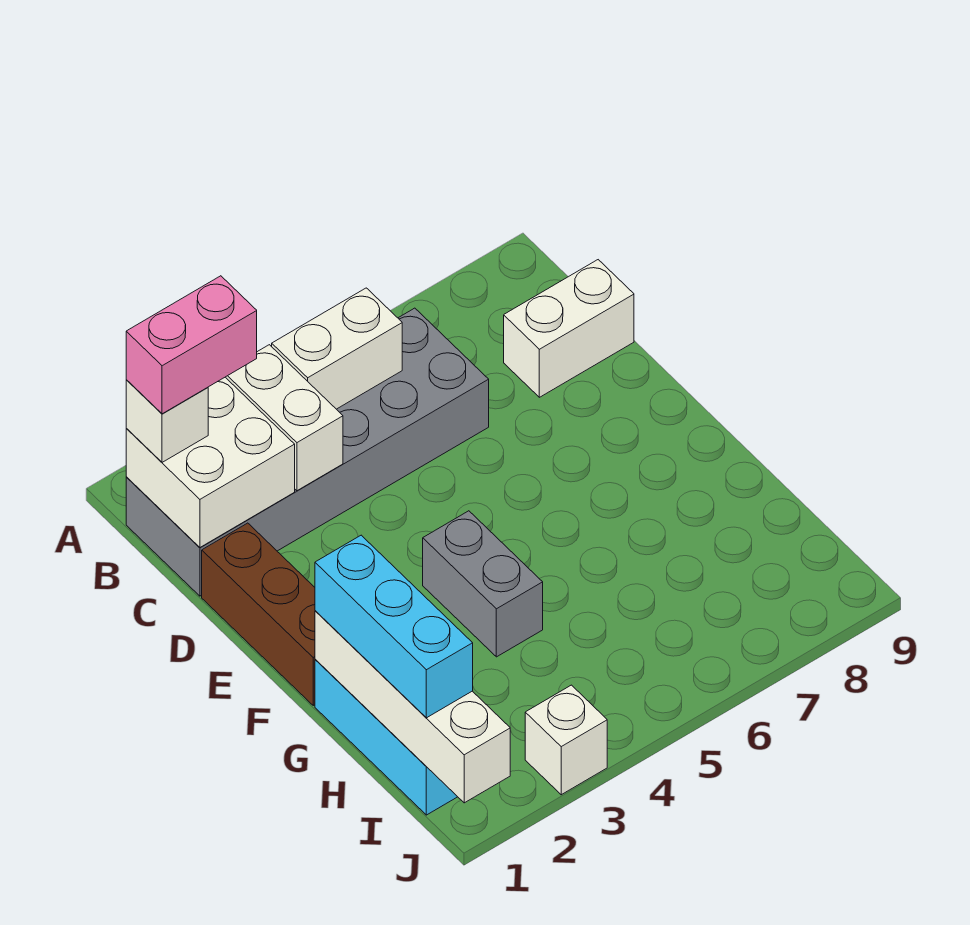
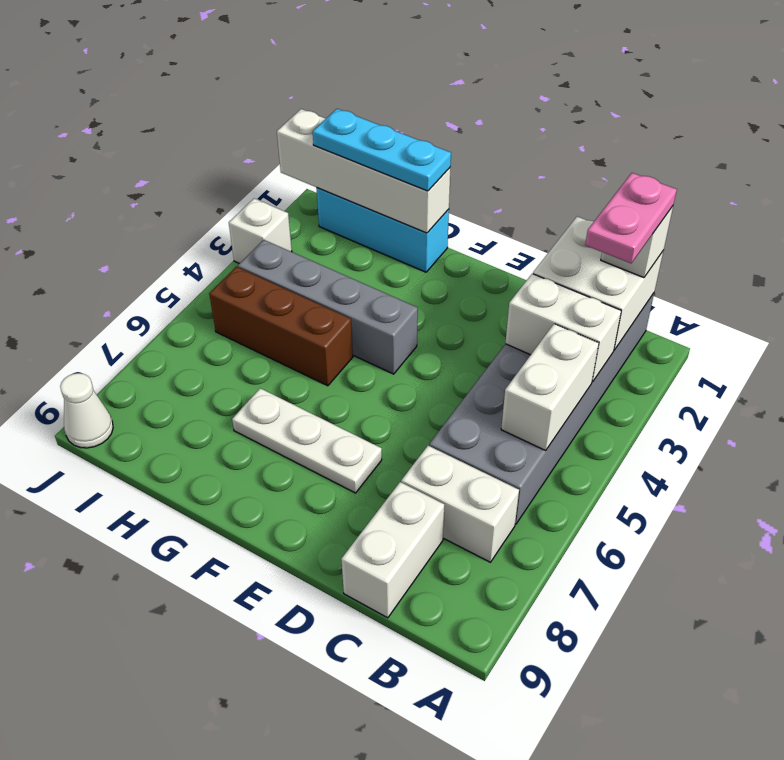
pink brick B1:B2 level 4 -> pink plate B1:B2 level 4
none -> white brick B7:C7 level 1
brown brick D1:F1 level 1 -> brown brick G5:I5 level 1
none -> white plate E7:G7 level 1
grey brick F4:G4 level 1 -> grey brick F4:I4 level 1
cyan brick G1:I1 level 3 -> cyan plate G1:I1 level 3
none -> white cone J9 level 1

